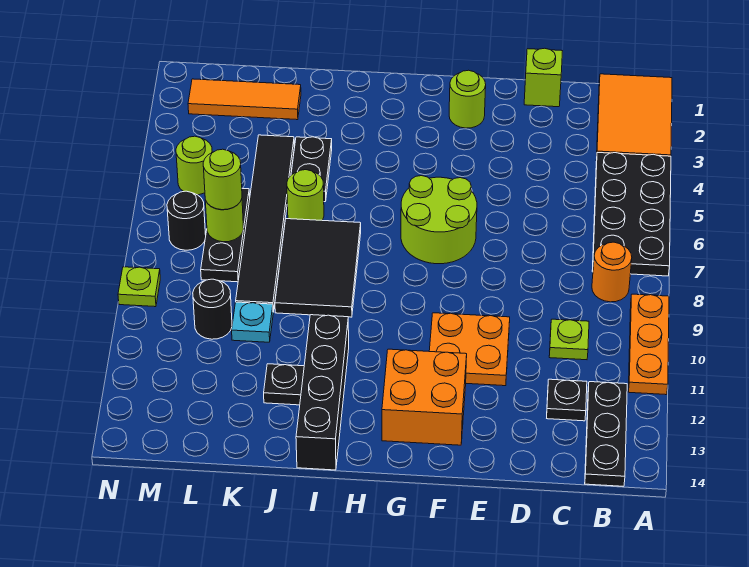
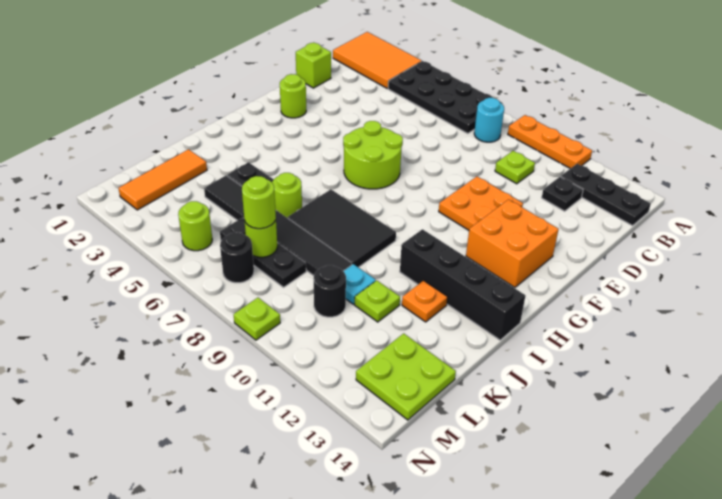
orange round brick B8 level 1 -> cyan round brick B8 level 1
black plate J12 level 1 -> orange plate J12 level 1
none -> lime plate K11 level 1
none -> lime plate L13:M14 level 1

